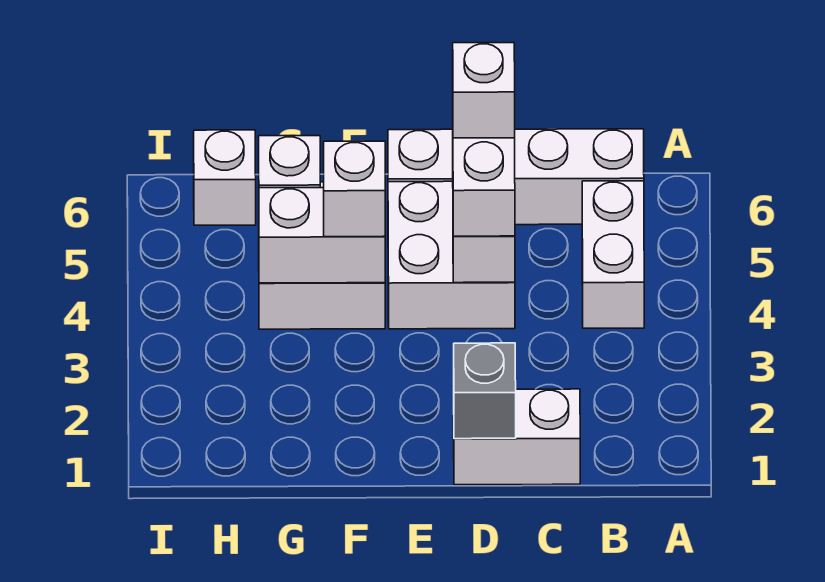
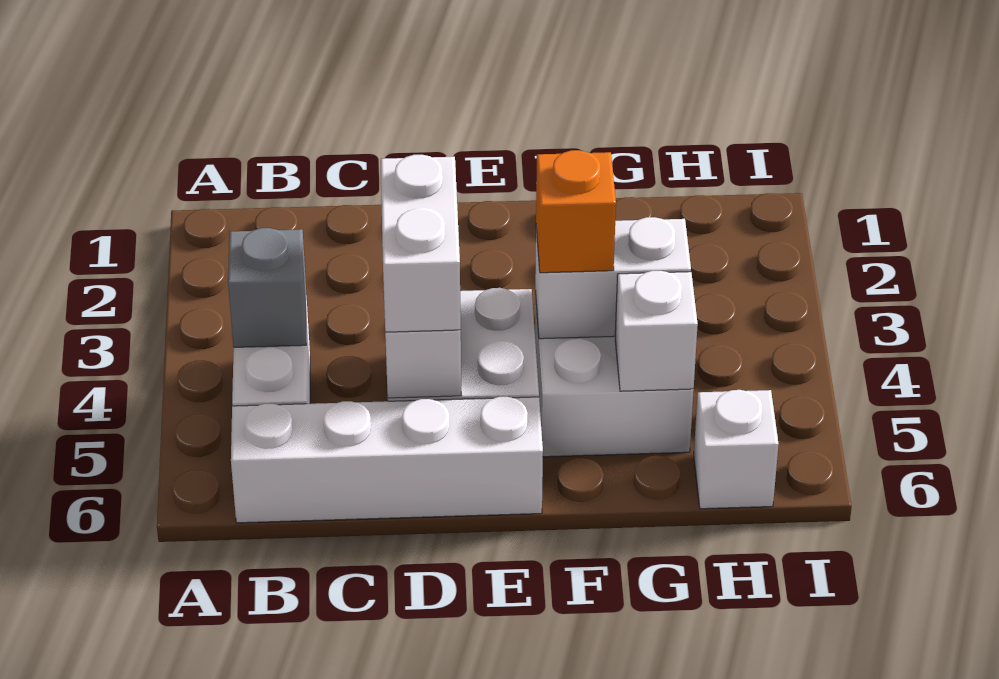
white brick C1:D1 level 1 -> none
grey brick D1 level 2 -> grey brick B4 level 2
white brick D5 level 4 -> none
white brick F4 level 3 -> orange brick F4 level 3

